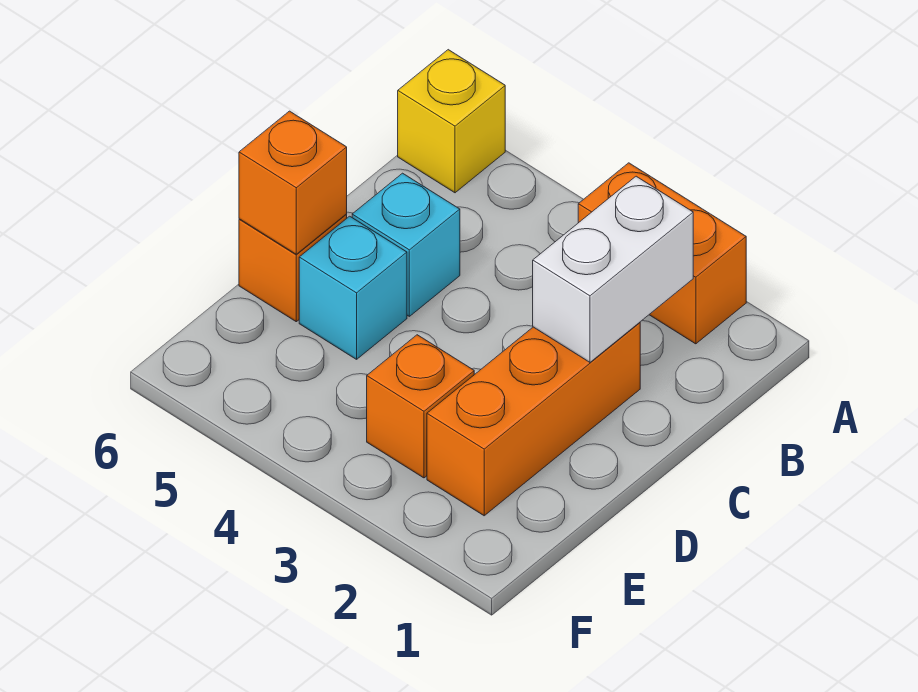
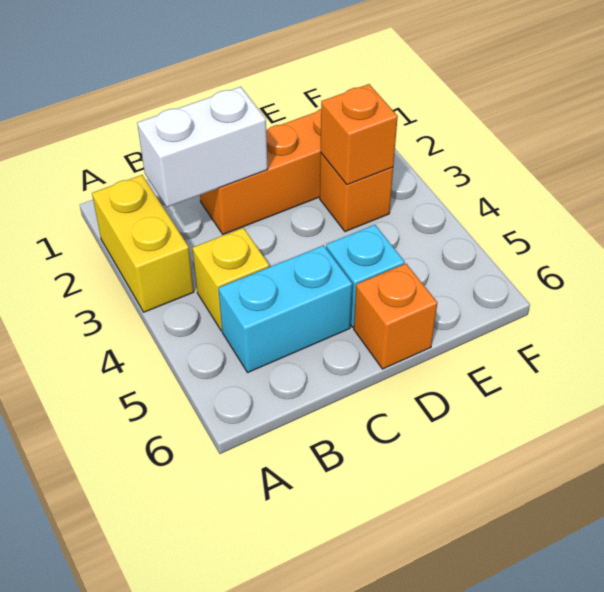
orange brick A2:A3 level 1 -> yellow brick A2:A3 level 1
yellow brick A6 level 1 -> yellow brick B4 level 1
cyan brick C5 level 1 -> cyan brick B5:C5 level 1
orange brick D6 level 2 -> orange brick E3 level 2

